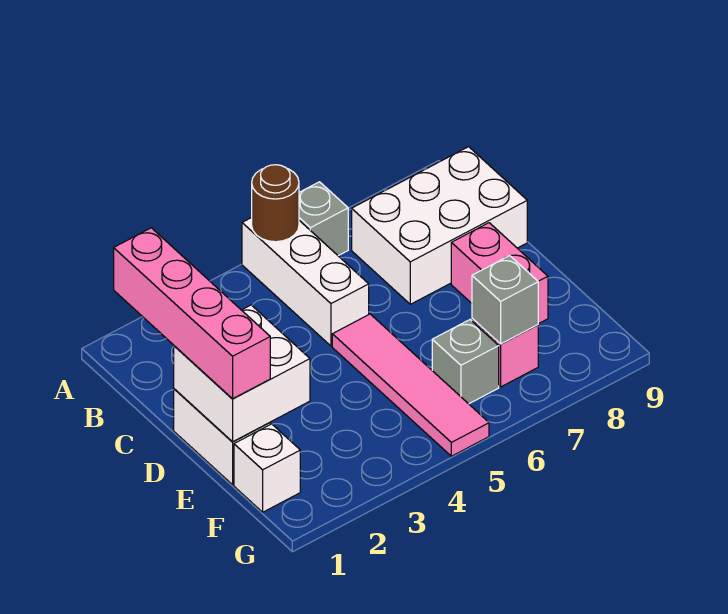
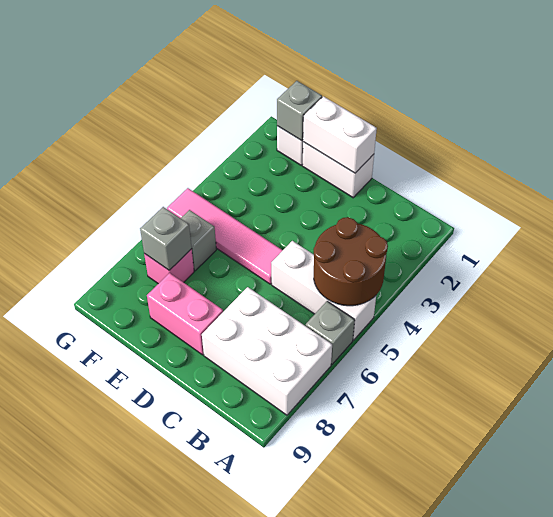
brown round brick A5 level 2 -> brown round brick A4:B5 level 2
pink brick B1:E1 level 3 -> none
white brick B7:C9 level 1 -> white brick A7:C8 level 1
white brick D1:E2 level 2 -> white brick D1:E1 level 2
none -> grey brick F1 level 2

